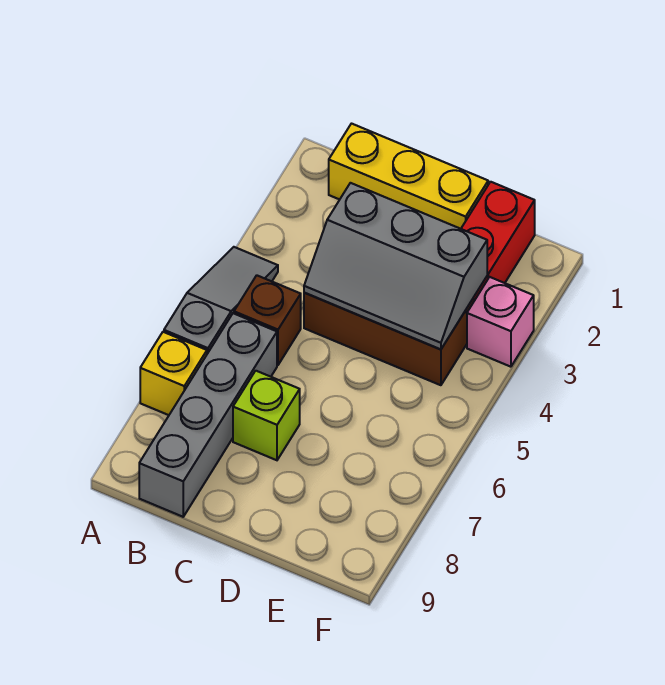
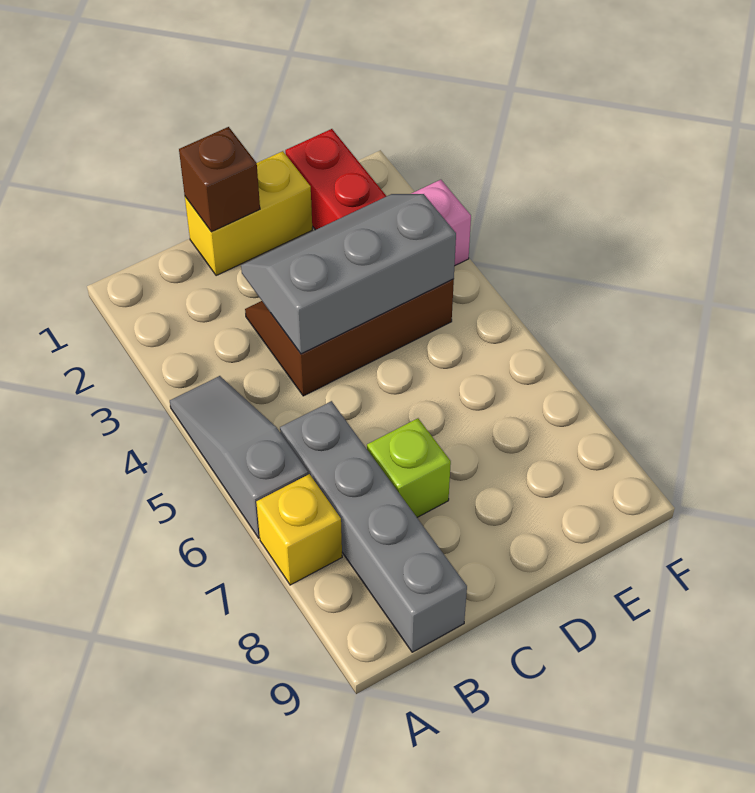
yellow brick B1:D1 level 1 -> yellow brick C1:D1 level 1
brown brick B5 level 1 -> brown brick C1 level 2
grey slope C3:E4 level 2 top 3 -> grey slope C3:E4 level 2 top 4

